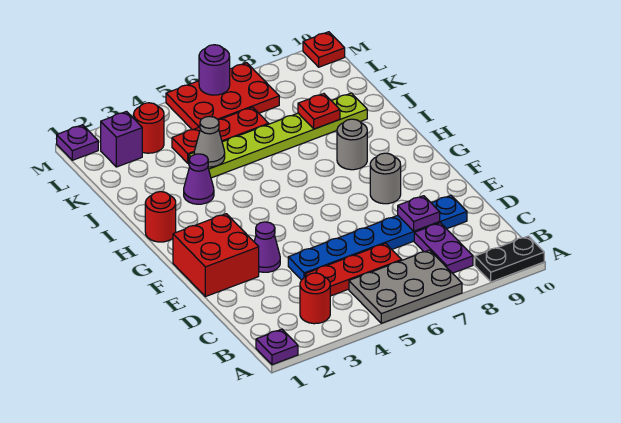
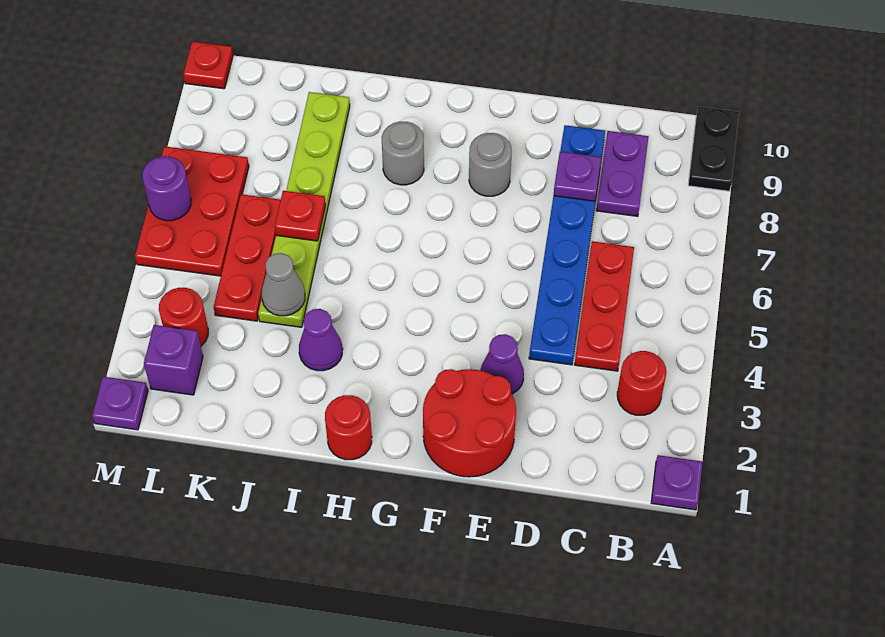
grey plate A5:B7 level 1 -> none
purple plate B8:C8 level 1 -> purple plate C8:C9 level 1
red brick E1:F2 level 1 -> red round brick E1:F2 level 1
red plate J8 level 2 -> red plate J6 level 2

